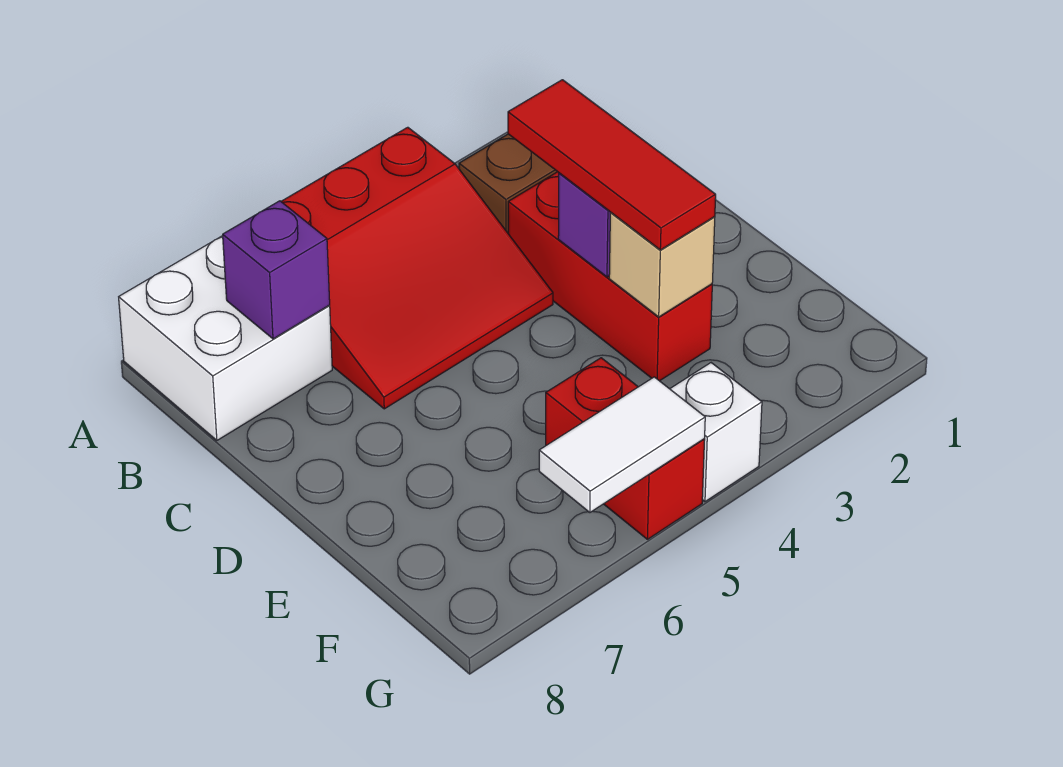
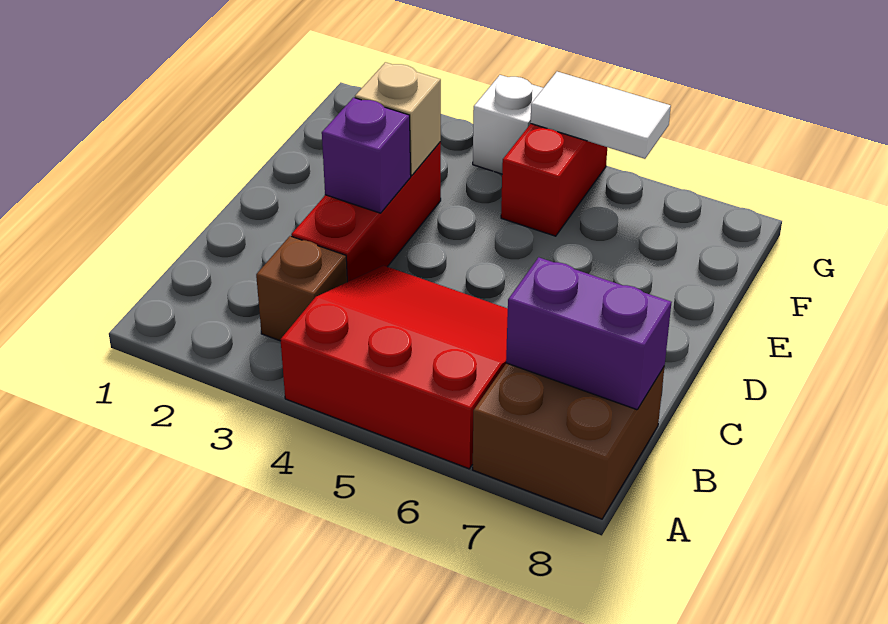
white brick A7:B8 level 1 -> brown brick A7:B8 level 1
purple brick B7 level 2 -> purple brick B7:B8 level 2
red tile C3:E3 level 3 -> none

